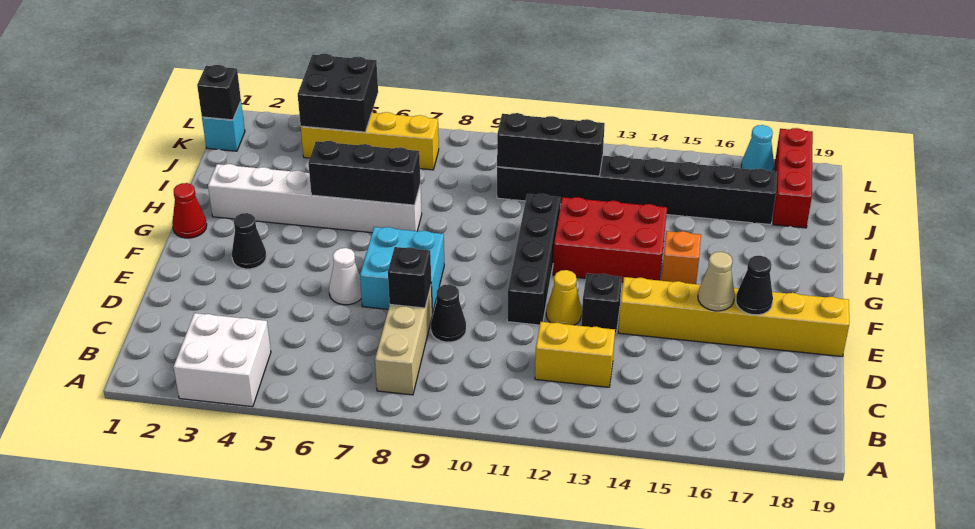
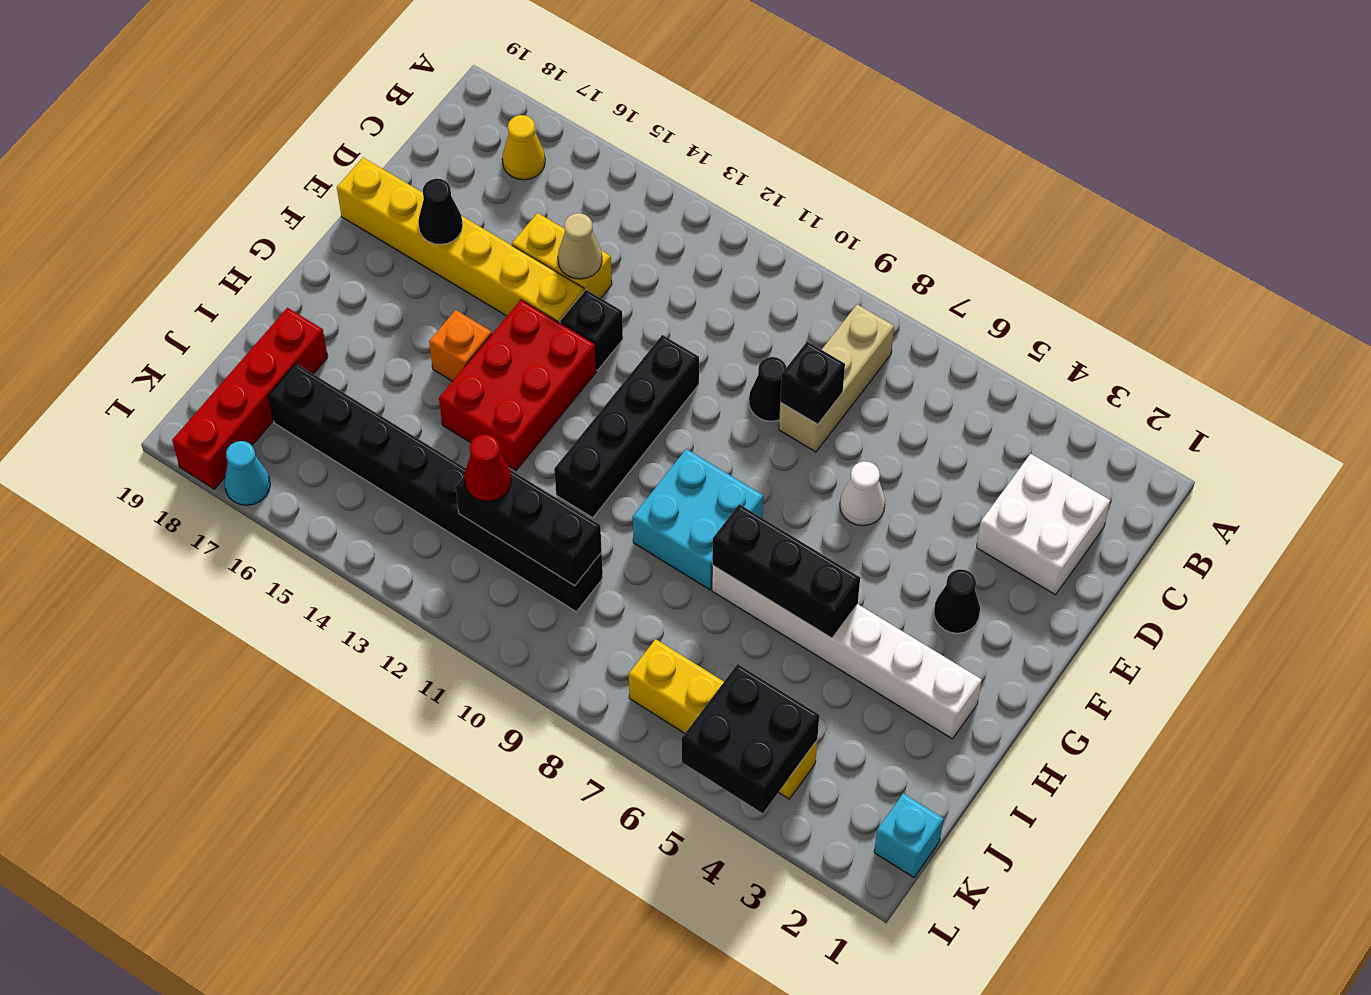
white brick A3:B4 level 1 -> white brick C2:D3 level 1
yellow brick C12:C13 level 1 -> yellow brick D14:D15 level 1
cyan brick E7:F8 level 1 -> cyan brick G8:H9 level 1
yellow cone E12 level 1 -> yellow cone B17 level 1
tan cone E16 level 2 -> tan cone D14 level 2
red cone G1 level 1 -> red cone J12 level 3
red brick G12:H14 level 1 -> red brick F13:H14 level 1
red brick J18:L18 level 1 -> red brick I18:L18 level 1
black brick K1 level 2 -> none

